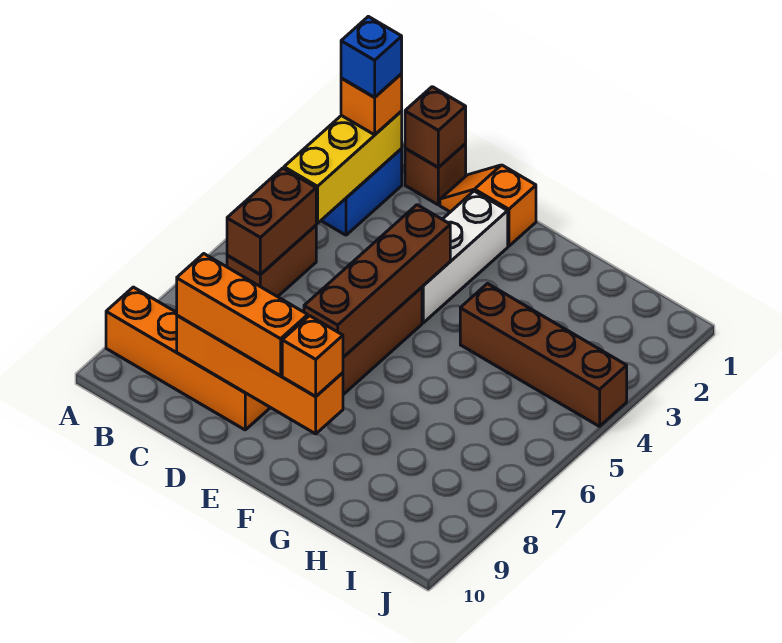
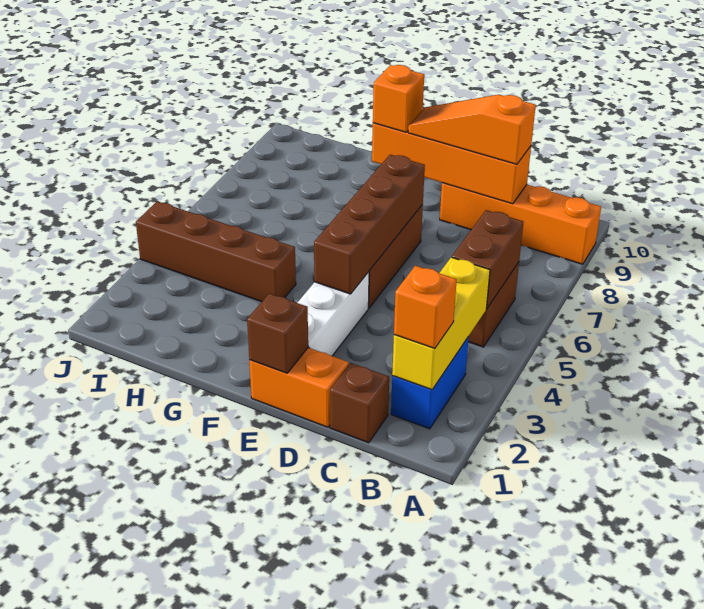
blue brick B2 level 4 -> none
brown brick C1 level 2 -> brown brick E1 level 2
orange brick C9:E9 level 3 -> orange slope C9:E9 level 3 top C
orange slope D1:E1 level 1 top E -> orange brick D1:E1 level 1

